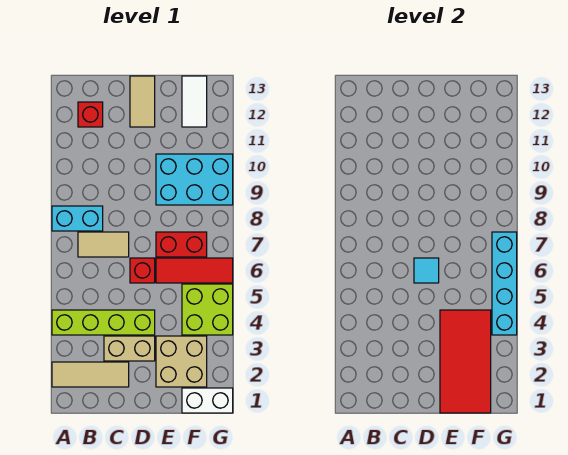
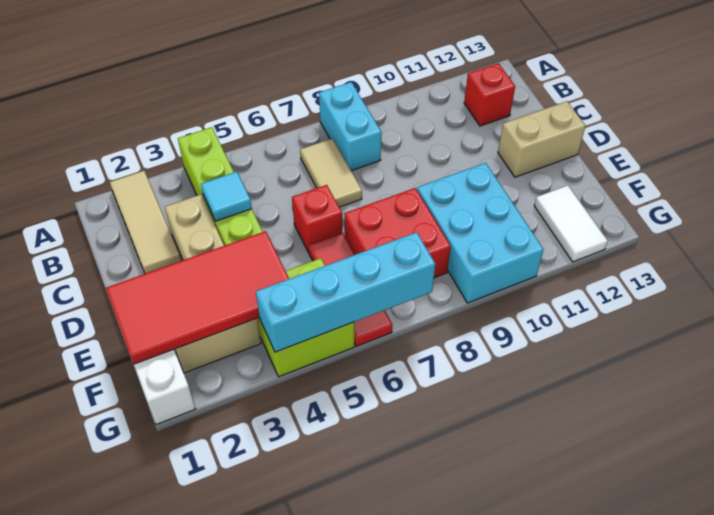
cyan tile D6 level 2 -> cyan tile C4 level 2
tan tile D12:D13 level 1 -> tan brick D12:D13 level 1
red brick E7:F7 level 1 -> red brick E7:F8 level 1
white tile F12:F13 level 1 -> white tile F12:G12 level 1

